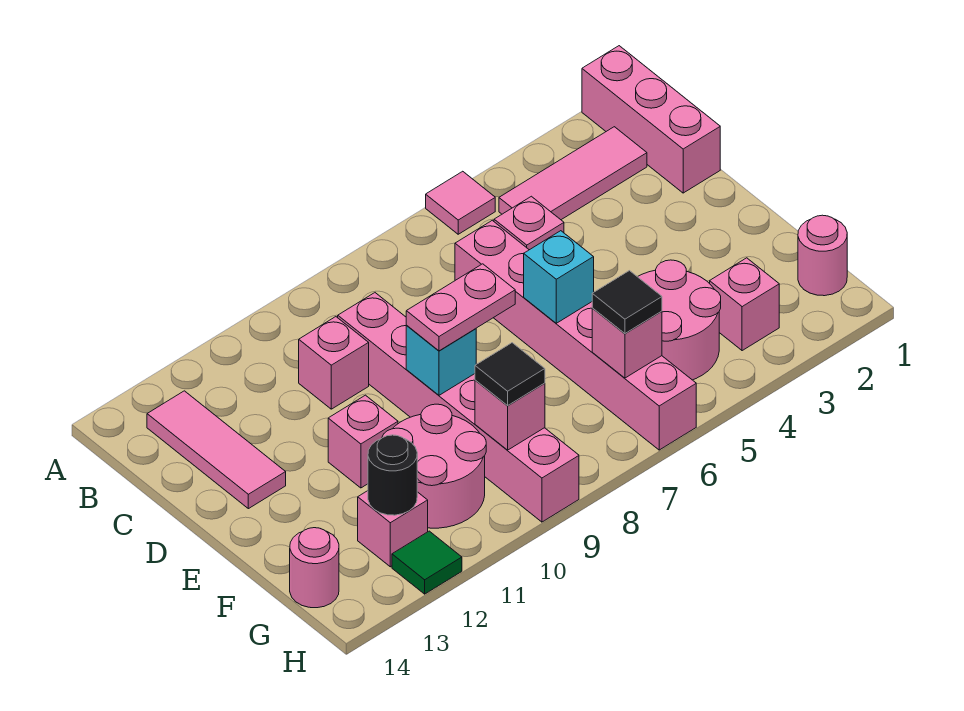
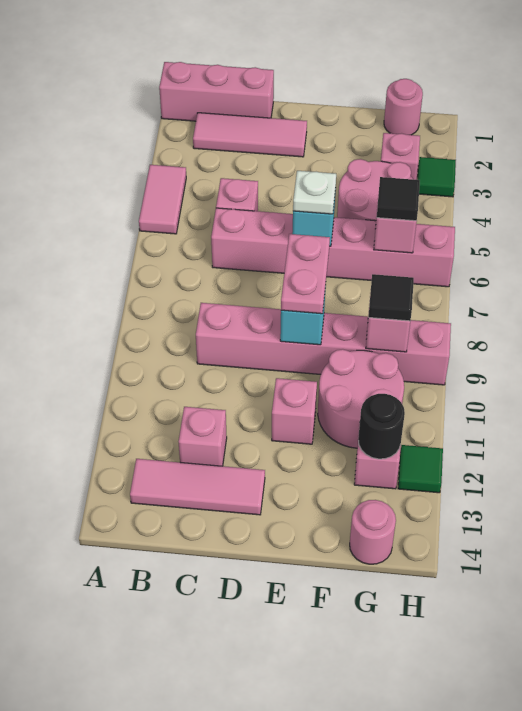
pink tile A5 level 1 -> pink tile A4:A5 level 1
pink tile B2:B4 level 1 -> pink tile B2:D2 level 1
pink brick C10 level 1 -> pink brick C12 level 1
none -> white plate E6 level 3
none -> green tile H3 level 1

